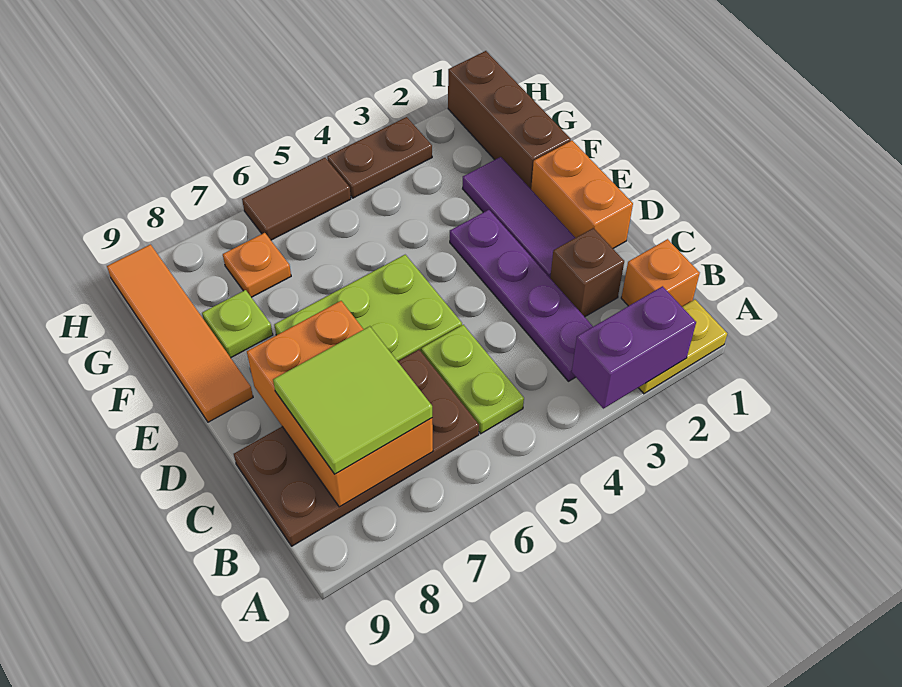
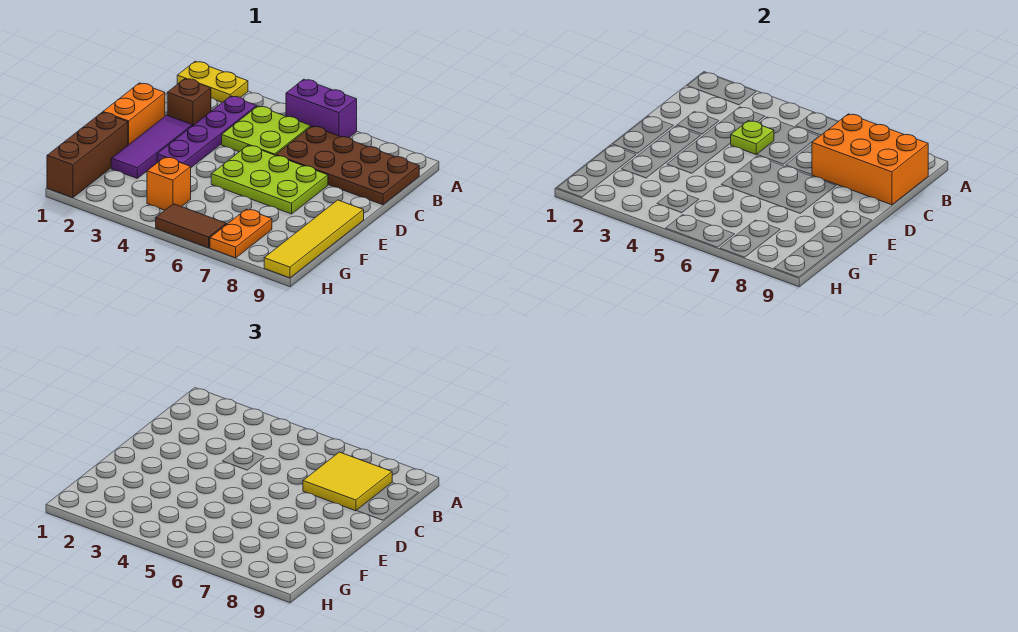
purple brick A2:A3 level 2 -> purple brick A5:A6 level 1
orange brick B1 level 1 -> orange brick G4 level 1
lime plate B5:C5 level 1 -> lime plate B4:C5 level 1
orange brick B7:D8 level 2 -> orange brick B7:C9 level 2
lime tile B7:C8 level 3 -> yellow tile B7:C8 level 3
orange tile E9:H9 level 1 -> yellow tile E9:H9 level 1
lime plate F8 level 1 -> lime plate C4 level 2
orange plate G7 level 1 -> orange plate G7:H7 level 1
brown plate H3:H4 level 1 -> none

